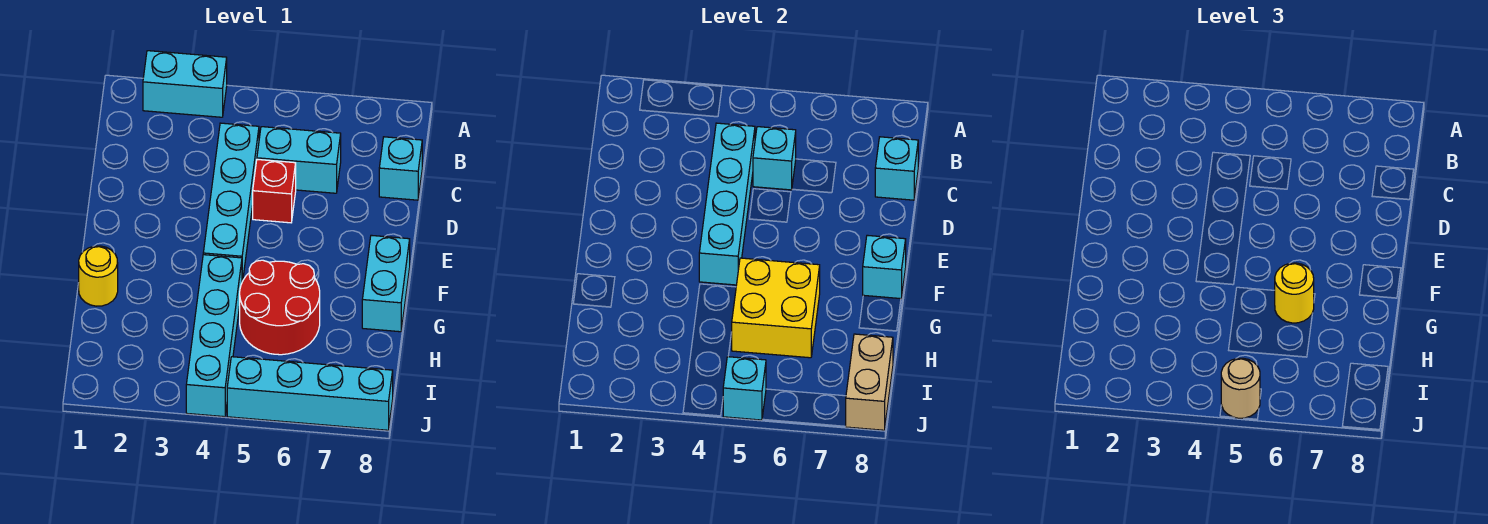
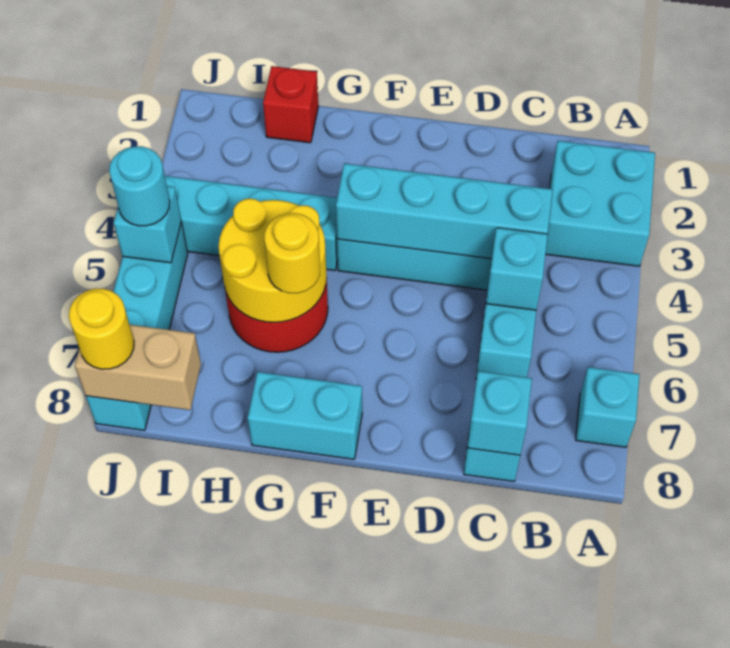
cyan brick A2:A3 level 1 -> cyan brick A2:B3 level 1
red brick D5 level 1 -> red brick H1 level 1
cyan brick F8 level 2 -> cyan brick A7 level 1
yellow round brick G1 level 1 -> yellow round brick J8 level 3
yellow brick G5:H6 level 2 -> yellow round brick G5:H6 level 2
tan round brick J5 level 3 -> cyan round brick J5 level 3

